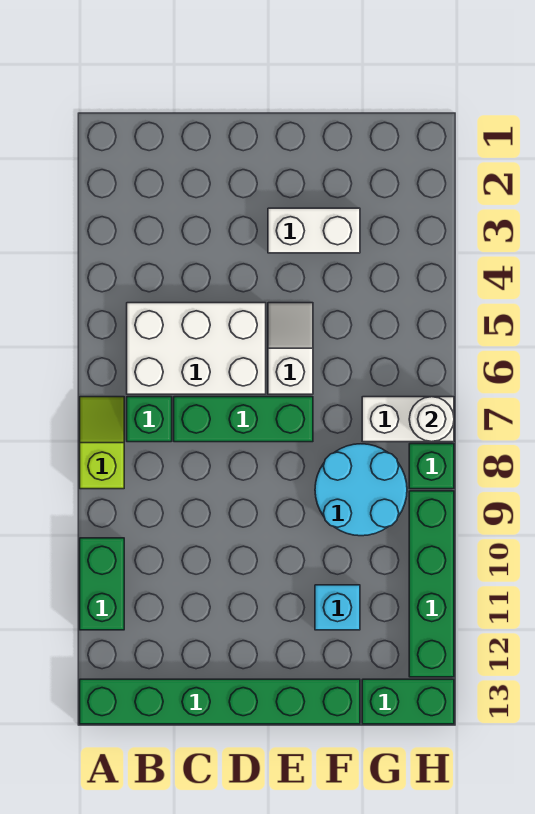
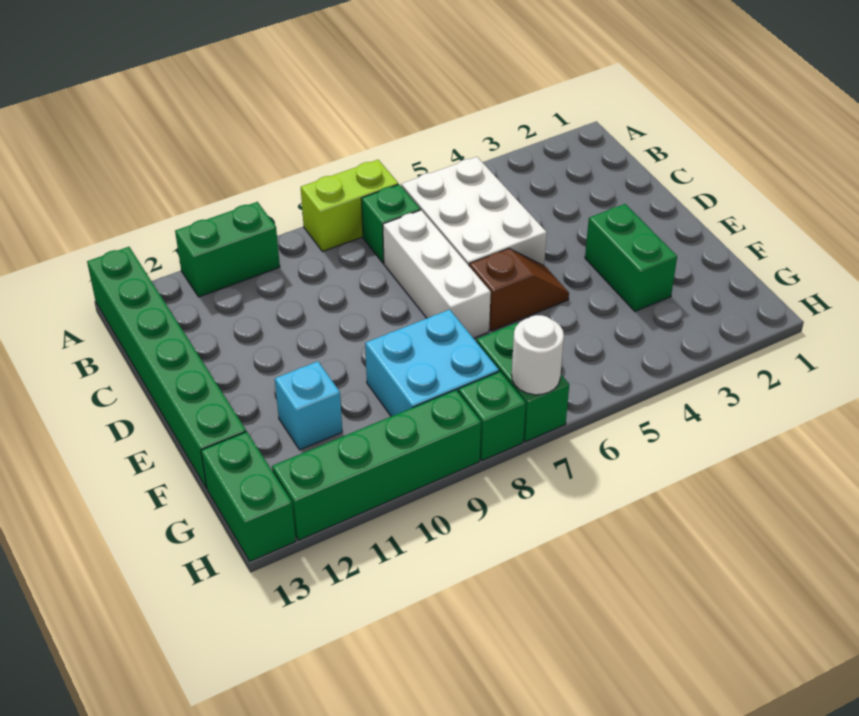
lime slope A7:A8 level 1 top 8 -> lime brick A7:A8 level 1
green brick C7:E7 level 1 -> white brick C7:E7 level 1
white brick E3:F3 level 1 -> green brick E3:F3 level 1
white slope E5:E6 level 1 top 6 -> brown slope E5:E6 level 1 top 6
cyan round brick F8:G9 level 1 -> cyan brick F8:G9 level 1
white brick G7:H7 level 1 -> green brick G7:H7 level 1

